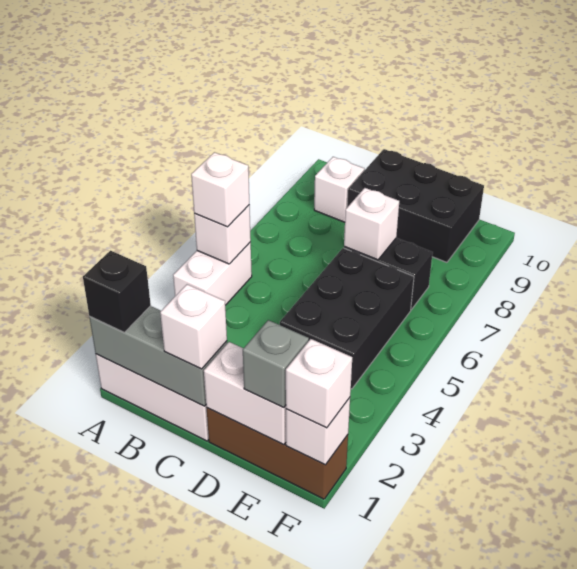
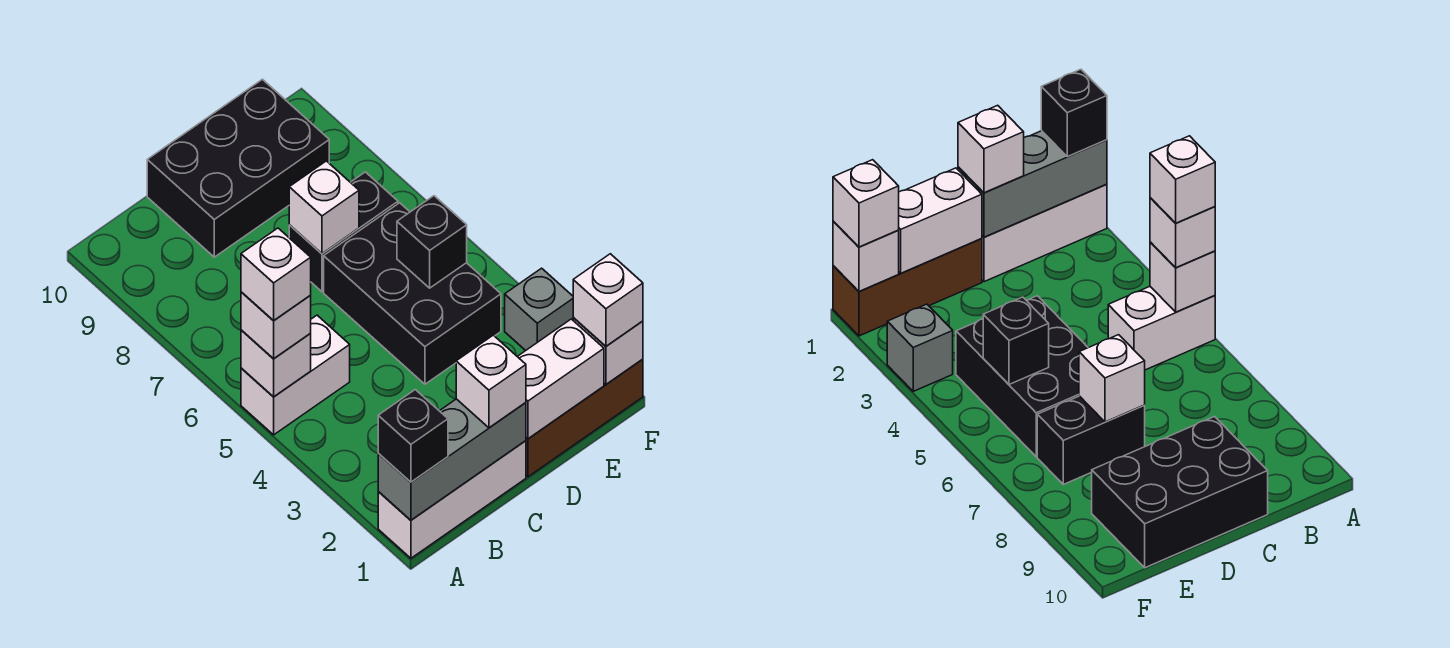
white brick A4:A5 level 1 -> white brick A5:B5 level 1
white brick B9 level 1 -> white brick A5 level 4
grey brick E1 level 3 -> grey brick F3 level 1
none -> black brick E5 level 2

